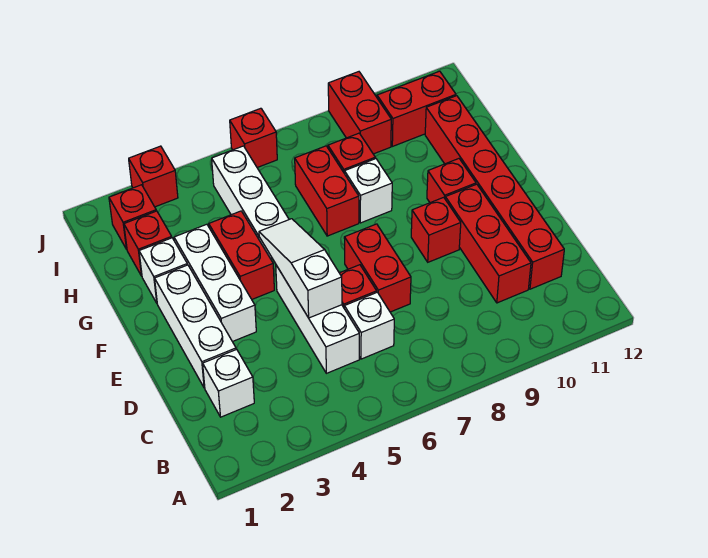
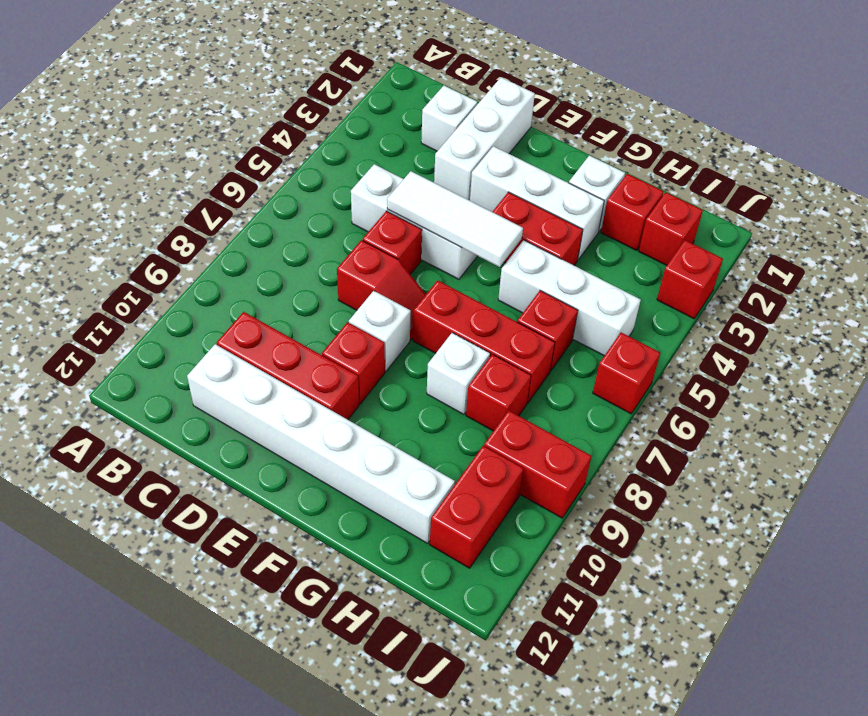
white brick C6 level 1 -> white brick E8 level 1
red brick C11:H11 level 1 -> white brick C11:H11 level 1
white brick D2:F2 level 1 -> white brick D1:D3 level 1
white slope D5:F5 level 2 top D -> white tile D5:F5 level 2
red brick D7:E7 level 1 -> red slope D7:E7 level 1 top D
red brick F10 level 1 -> red brick H6 level 1
red brick G7:H7 level 1 -> red brick F7:H7 level 1

